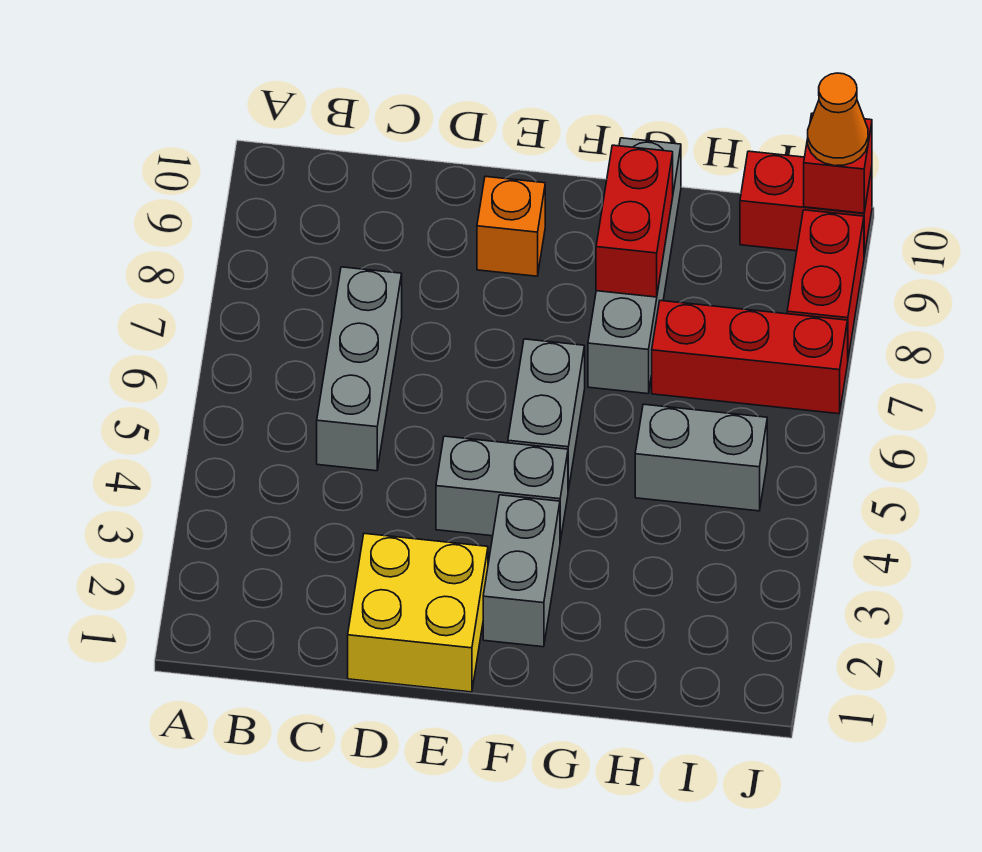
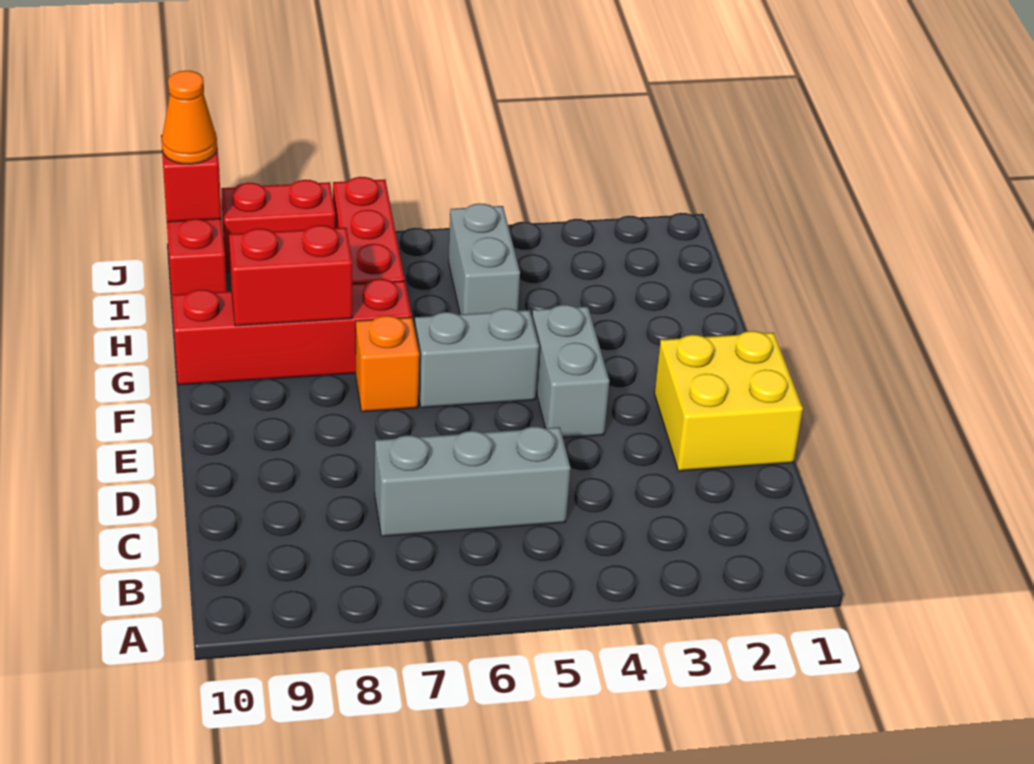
orange brick E9 level 1 -> orange brick F7 level 1
grey brick F2:F3 level 1 -> none
grey brick G7:G10 level 1 -> red brick G7:G10 level 1

